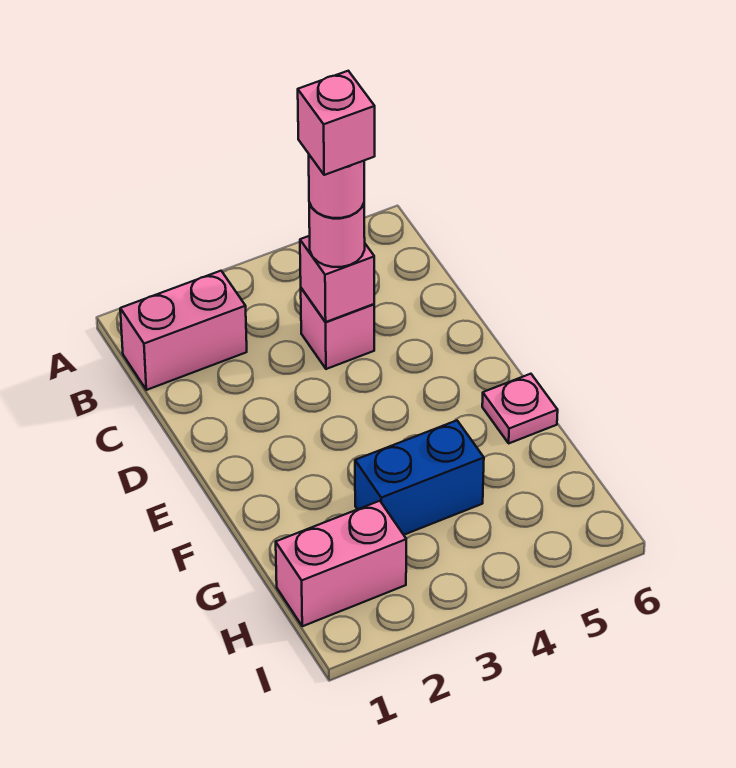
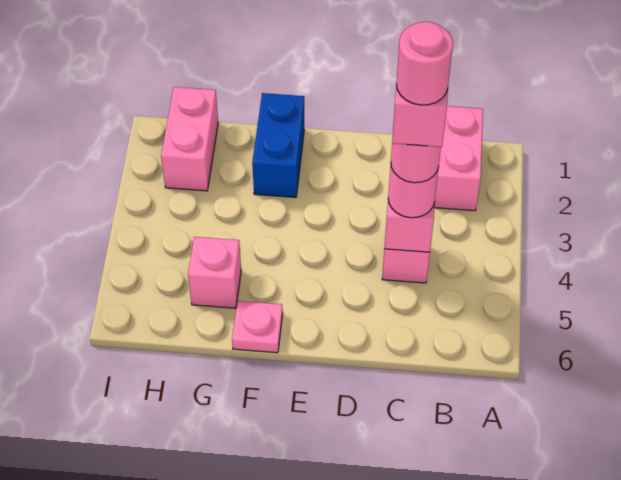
none -> pink round brick C4 level 6
blue brick G3:G4 level 1 -> blue brick F1:F2 level 1
none -> pink brick G5 level 1

